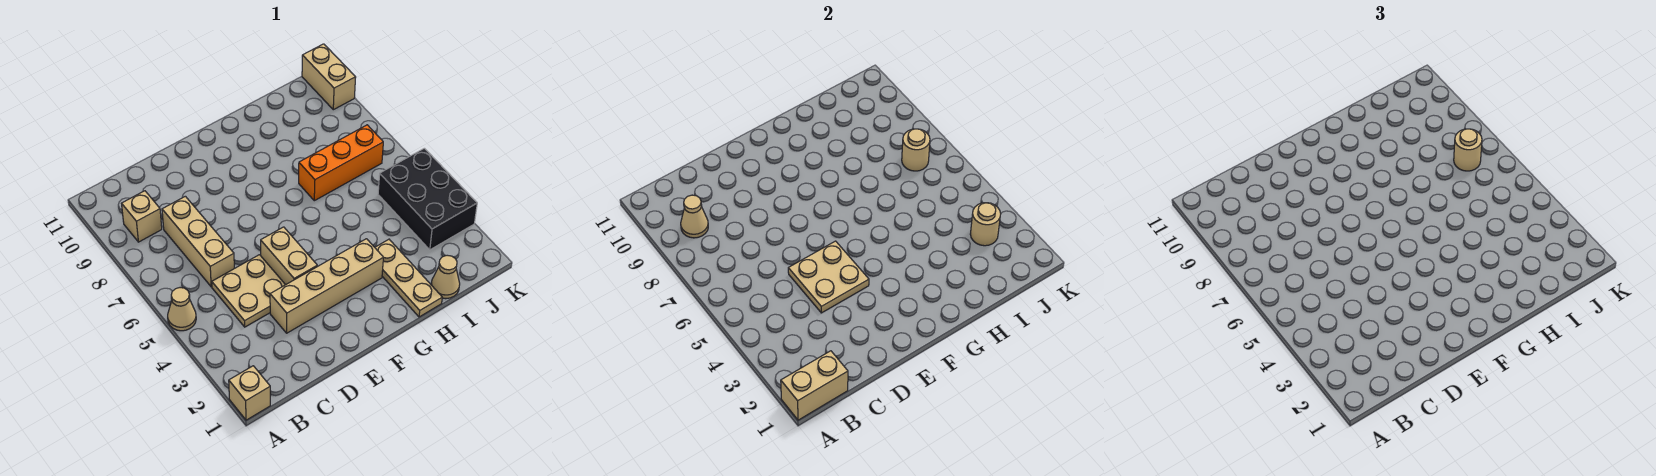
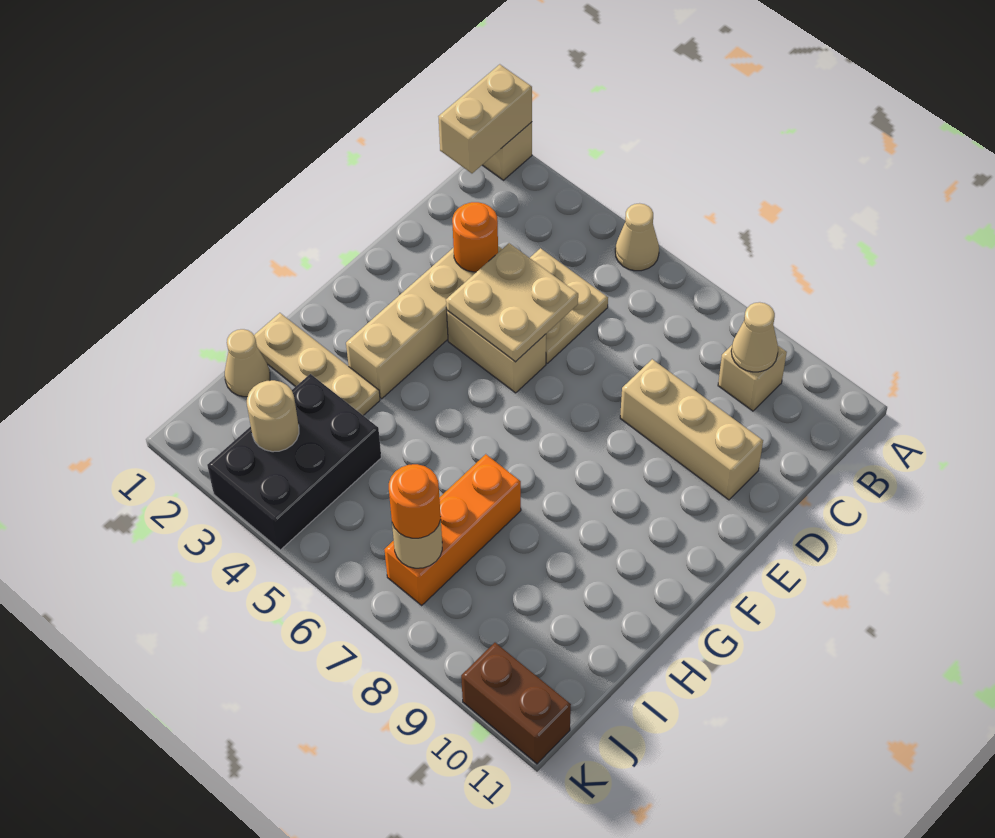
tan brick C6:C8 level 1 -> tan brick D8:D10 level 1
none -> orange round brick D3 level 2
black brick J3:K5 level 1 -> black brick I3:K4 level 1
tan round brick J7 level 3 -> orange round brick J7 level 3
tan brick K10:K11 level 1 -> brown brick K10:K11 level 1

